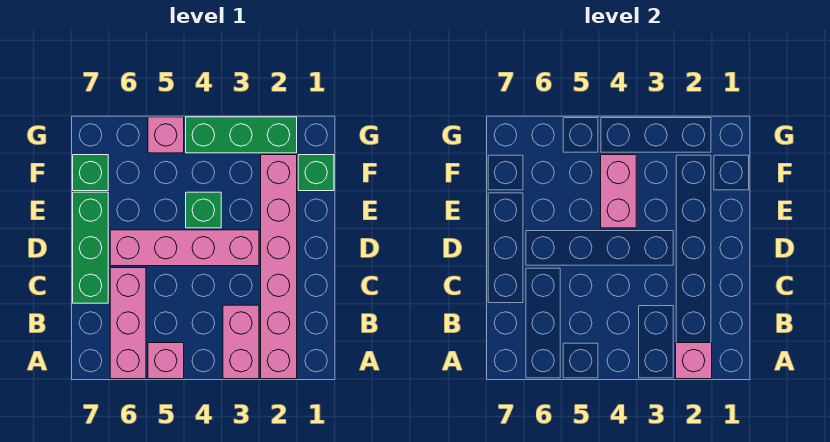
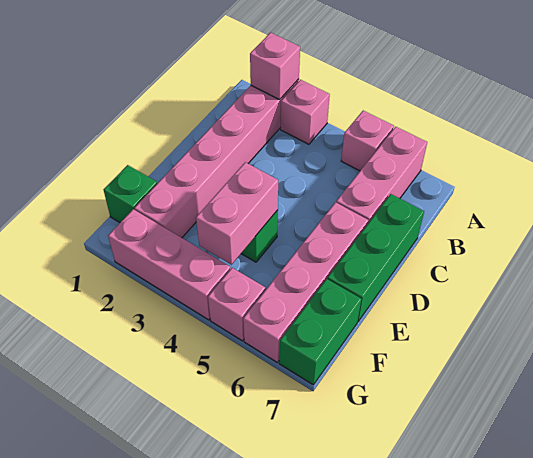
pink brick A3:B3 level 1 -> pink brick A3 level 1
pink brick D3:D6 level 1 -> pink brick D6:G6 level 1
green brick F7 level 1 -> green brick F7:G7 level 1
green brick G2:G4 level 1 -> pink brick G2:G4 level 1

